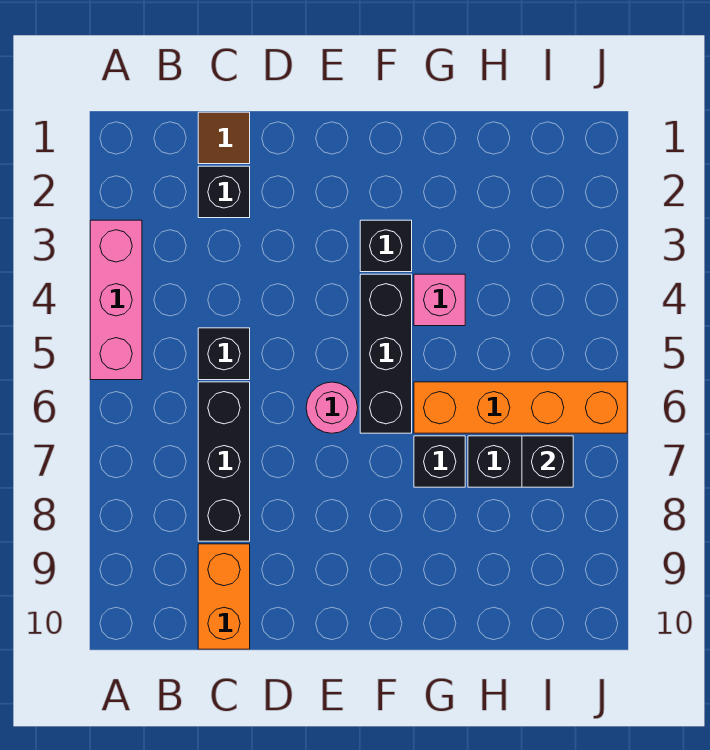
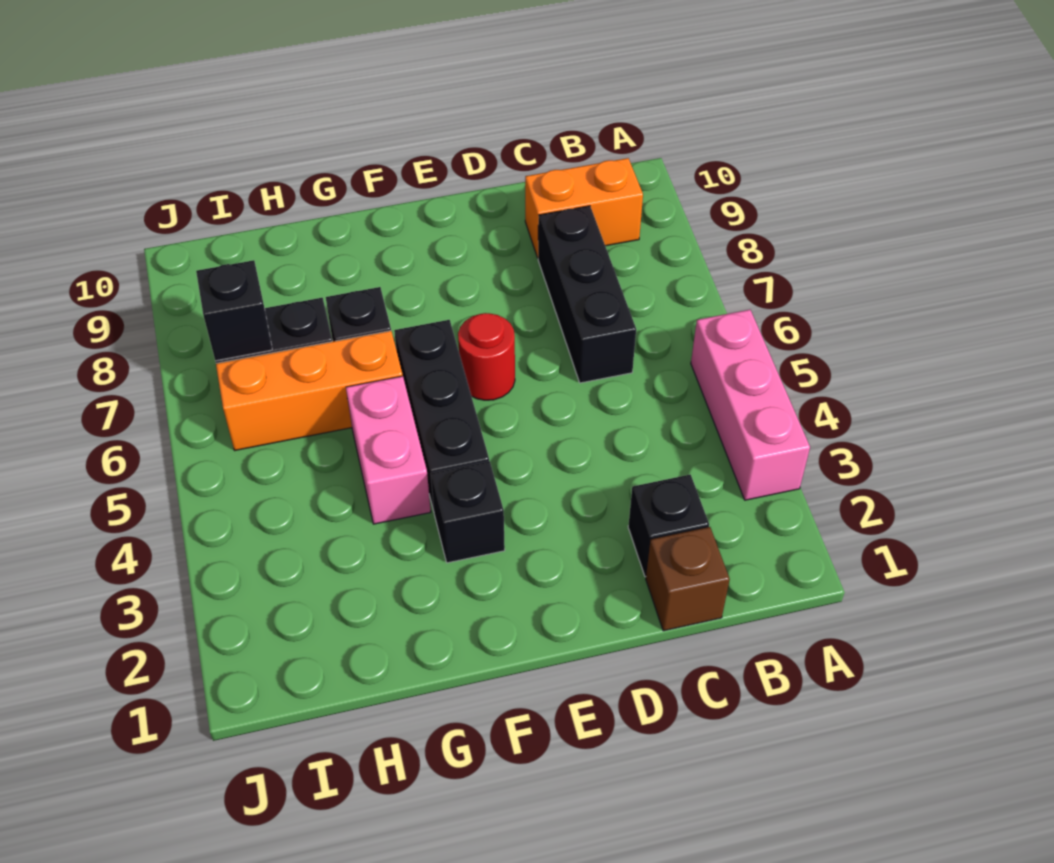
brown tile C1 level 1 -> brown brick C1 level 1
black brick C5 level 1 -> none
orange brick C9:C10 level 1 -> orange brick B9:C9 level 1
pink round brick E6 level 1 -> red round brick E6 level 1
pink brick G4 level 1 -> pink brick G4:G5 level 1
orange brick G6:J6 level 1 -> orange brick G6:I6 level 1

